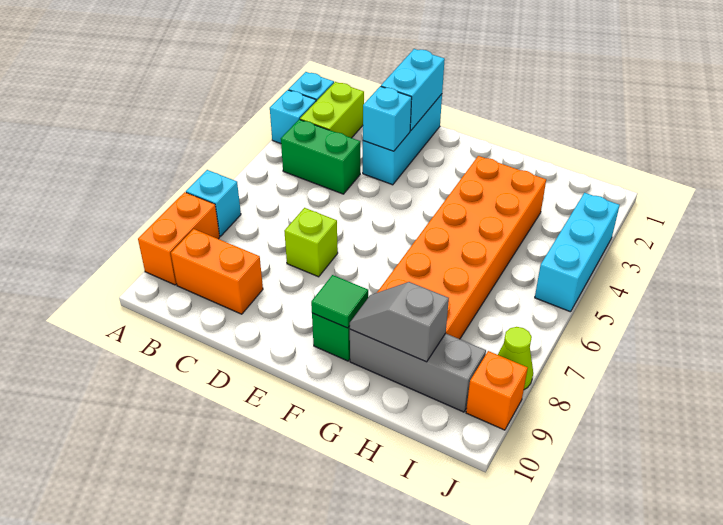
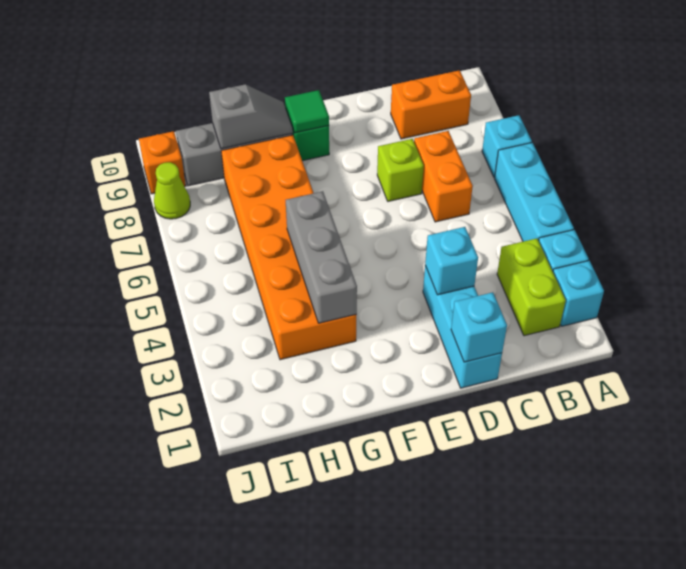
orange brick A8:A9 level 1 -> orange brick C6:C7 level 1
green brick B4:C4 level 1 -> none
cyan brick D1:D2 level 2 -> cyan brick D1 level 2
none -> grey brick G3:G5 level 2
cyan brick J3:J5 level 1 -> cyan brick A4:A6 level 1

